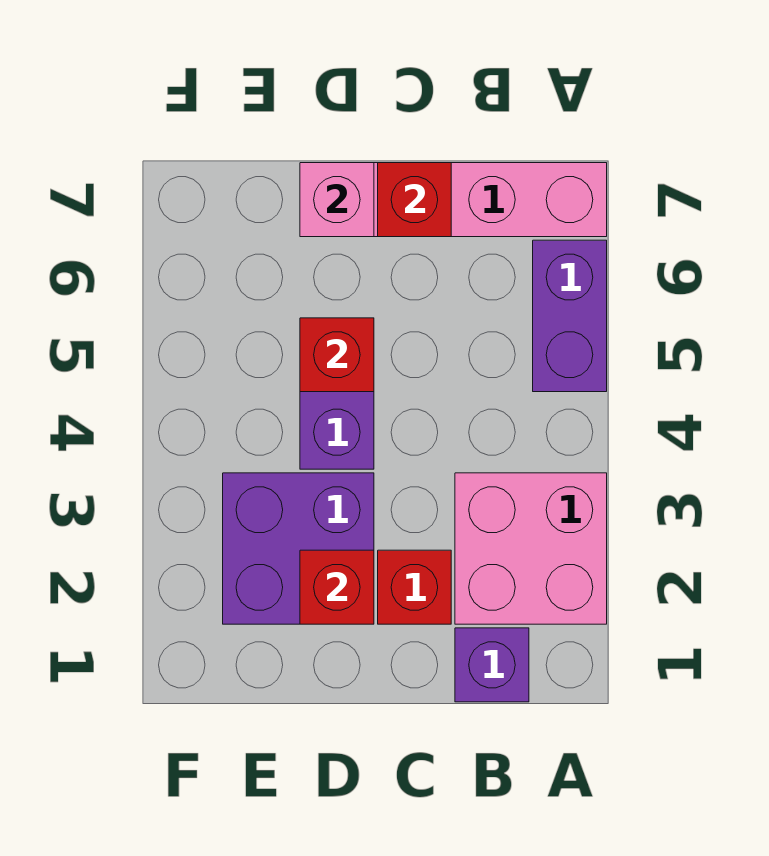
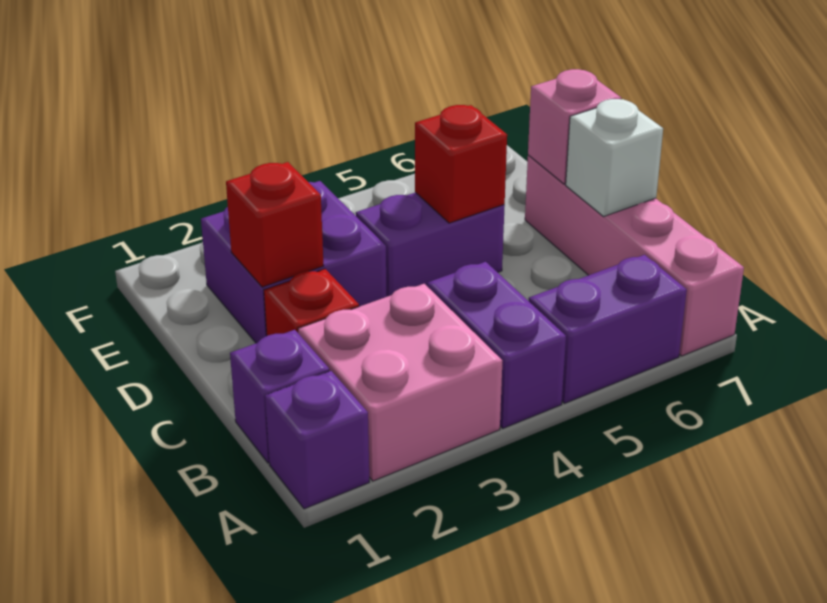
none -> purple brick A1 level 1
none -> purple brick A4:B4 level 1
red brick C7 level 2 -> white brick C7 level 2

